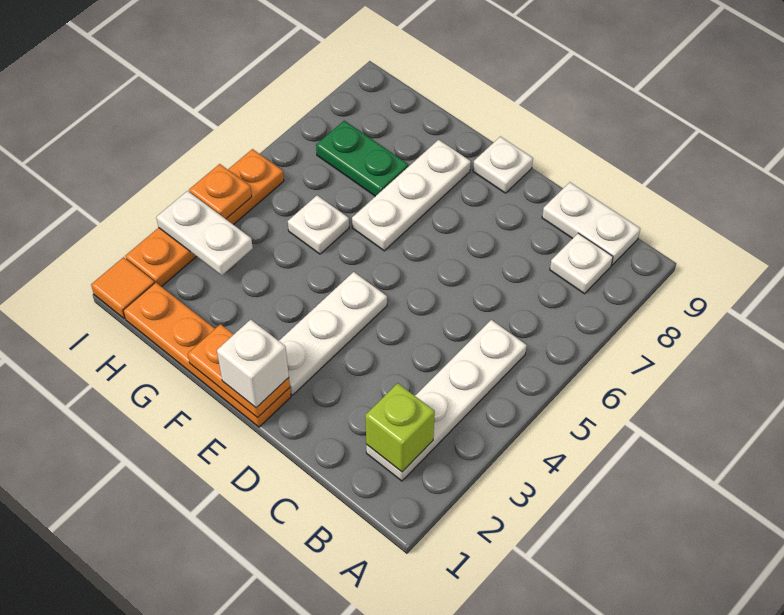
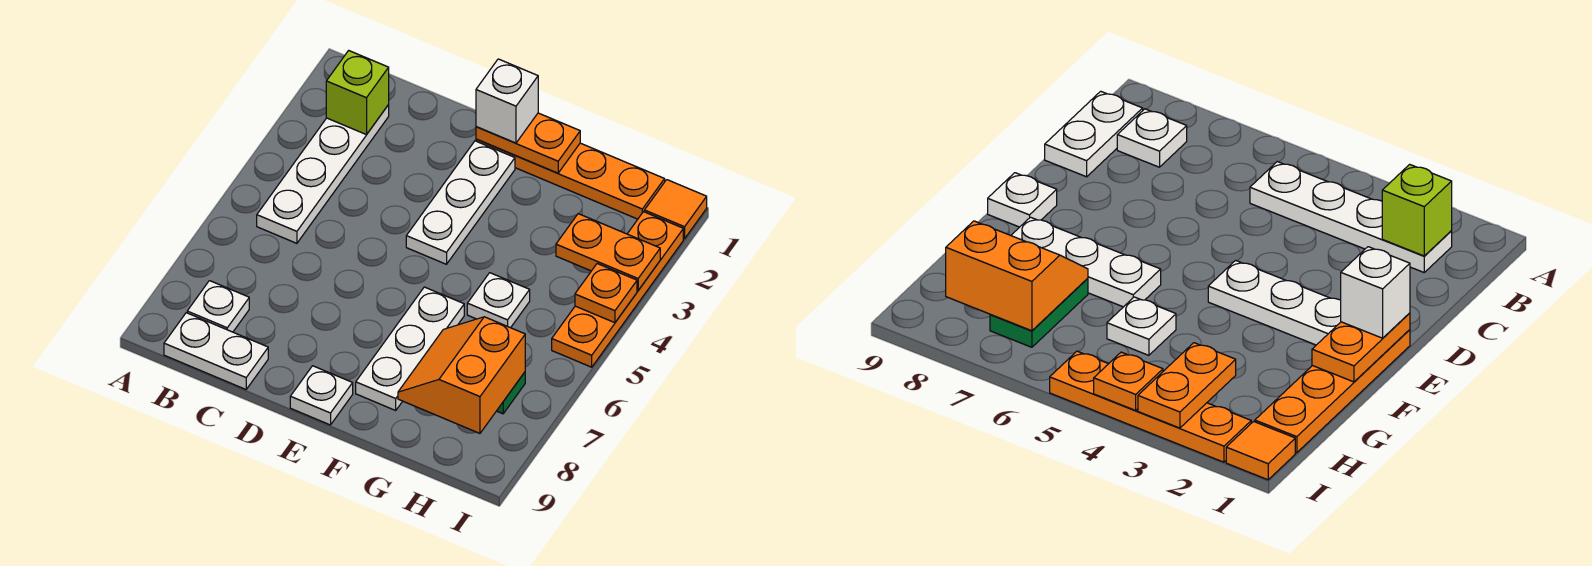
none -> orange slope G7:H8 level 2 top H
white plate H3:I3 level 2 -> orange plate H3:I3 level 2

